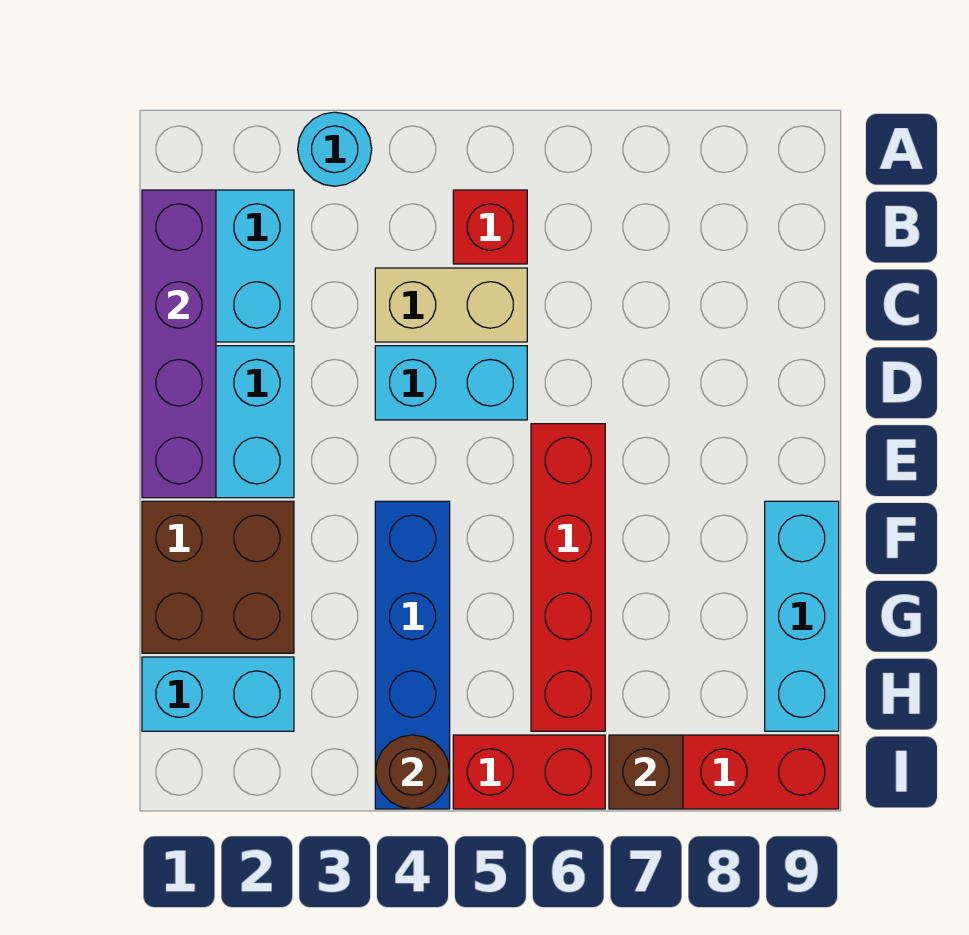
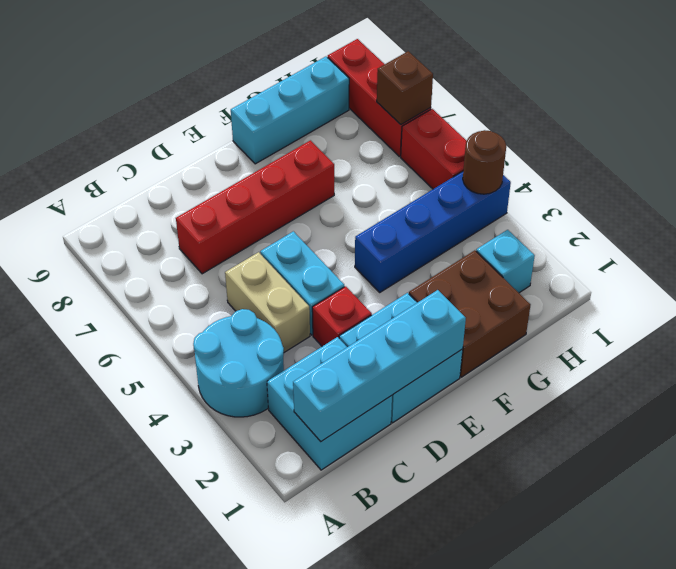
cyan round brick A3 level 1 -> cyan round brick A3:B4 level 1
purple brick B1:E1 level 2 -> cyan brick B1:E1 level 2
red brick B5 level 1 -> red brick D3 level 1
red brick E6:H6 level 1 -> red brick C7:F7 level 1
cyan brick H1:H2 level 1 -> cyan brick H2 level 1

